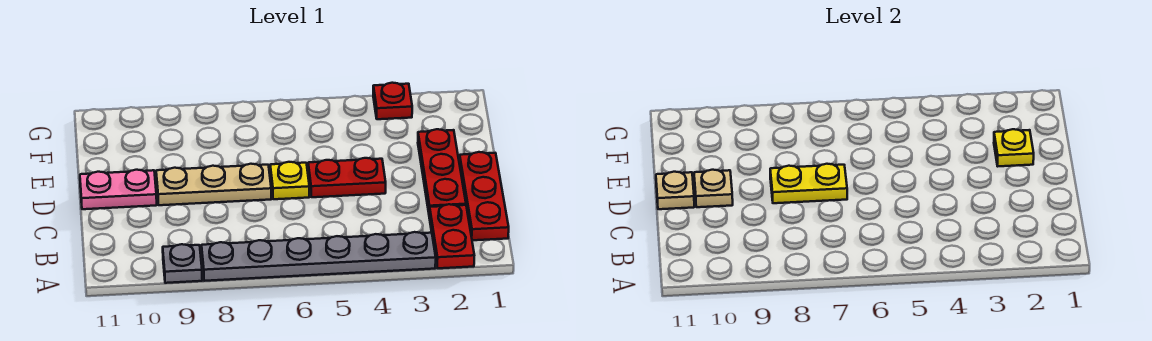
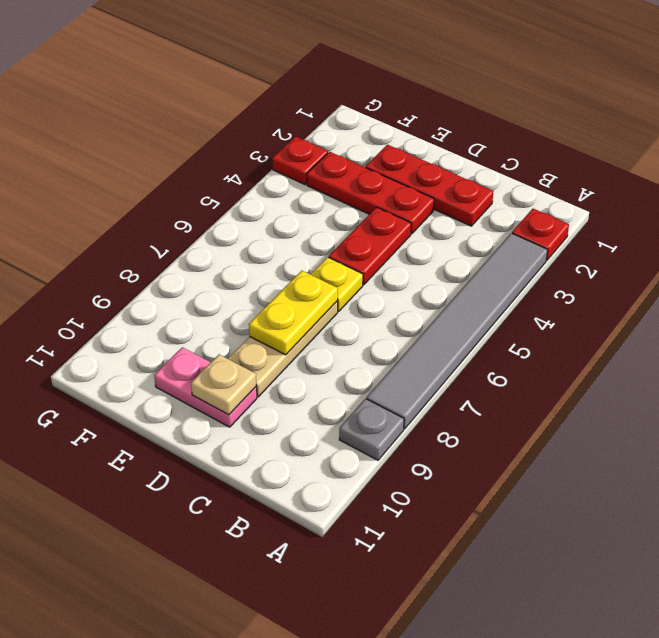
red plate A2:B2 level 1 -> red plate A2 level 1
grey plate A3:A8 level 1 -> grey tile A3:A8 level 1
red plate B1:D1 level 1 -> red plate D3:F3 level 1
pink plate D10:D11 level 1 -> pink plate D10:E10 level 1
tan plate D11 level 2 -> none
yellow plate E2 level 2 -> none

